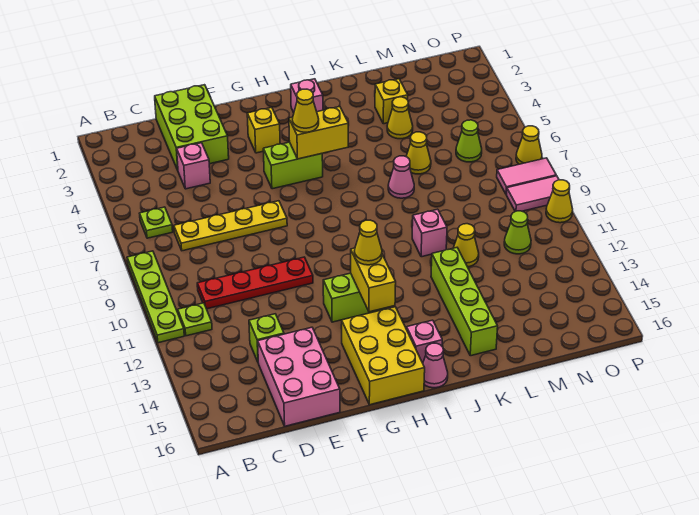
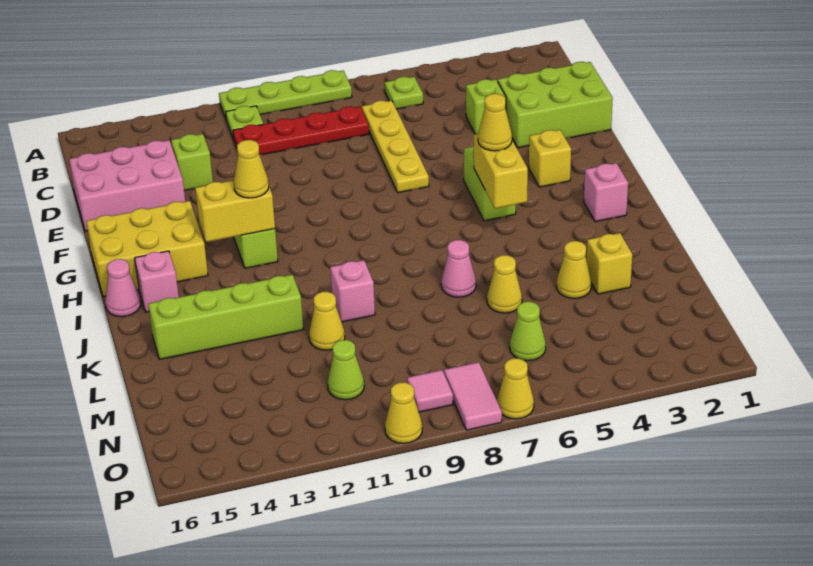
red plate C10:F10 level 1 -> red plate C8:C11 level 1
pink brick D4 level 1 -> lime brick D4 level 1
pink tile O9:P9 level 1 -> pink tile O9 level 1

